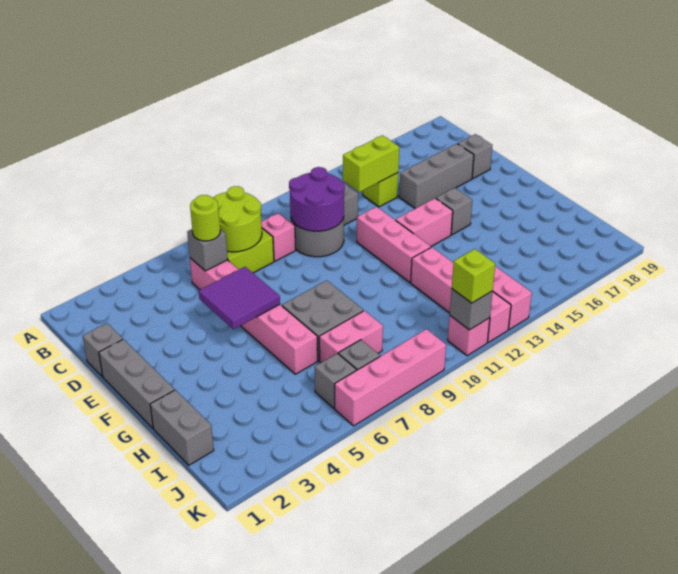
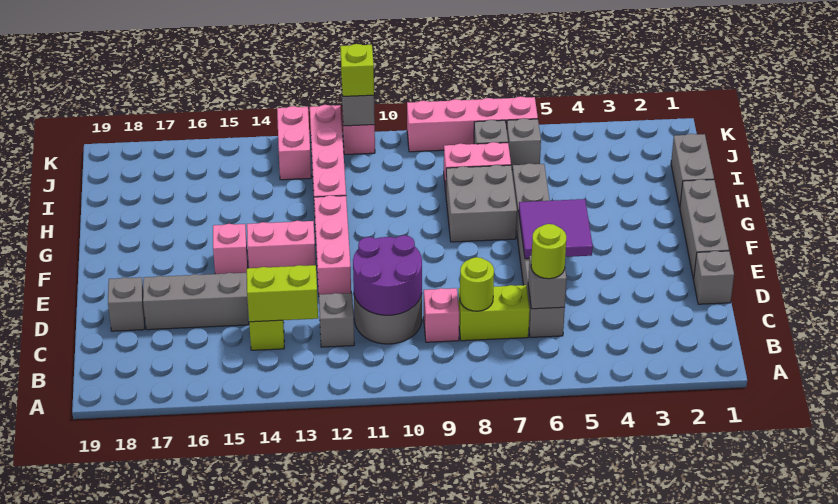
lime round brick B7:C8 level 2 -> lime round brick C8 level 2
pink brick C6:H6 level 1 -> grey brick C6:H6 level 1
grey brick F15 level 1 -> pink brick F15 level 1

